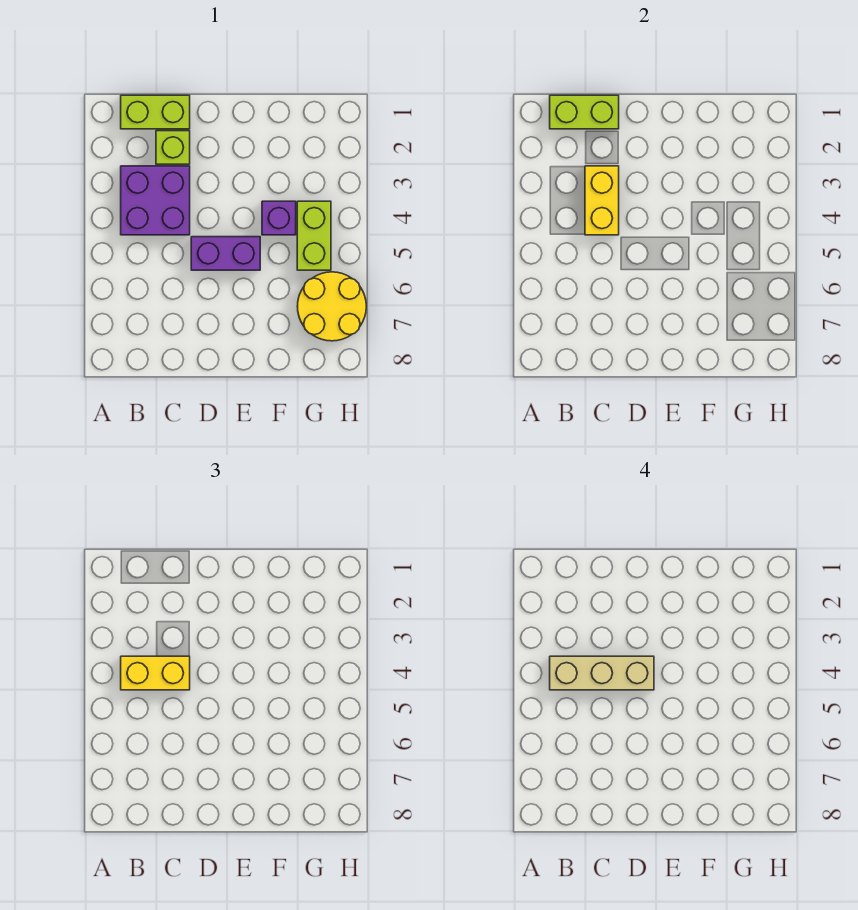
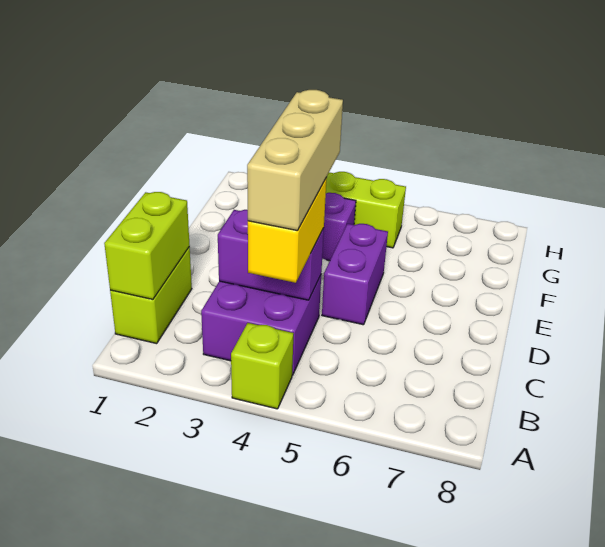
lime brick C2 level 1 -> lime brick A4 level 1
yellow brick C3:C4 level 2 -> purple brick C3:C4 level 2
yellow round brick G6:H7 level 1 -> none

